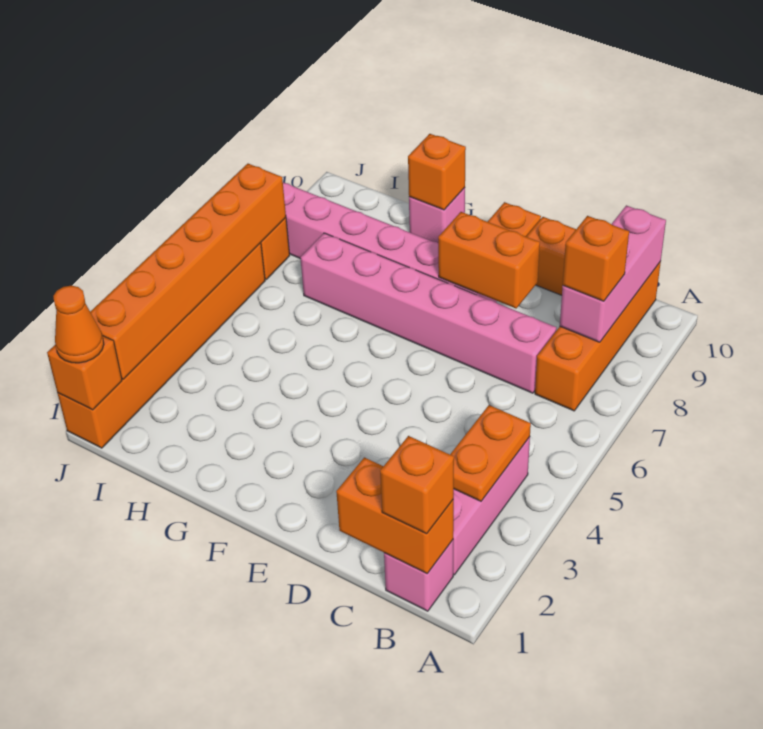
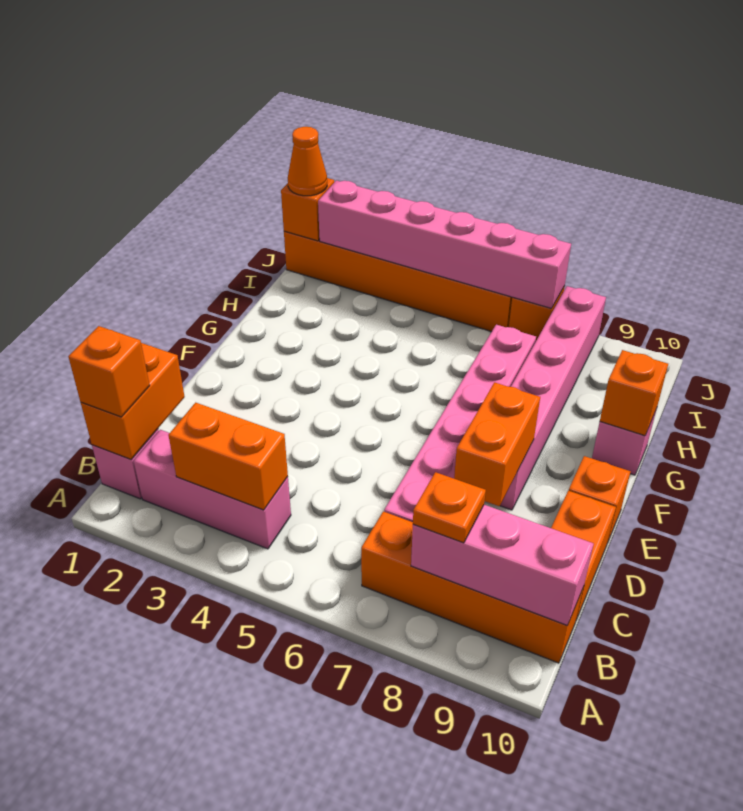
orange plate B3:B4 level 2 -> orange brick B3:B4 level 2
orange brick B8 level 3 -> orange plate B8 level 3
orange brick J2:J7 level 2 -> pink brick J2:J7 level 2

